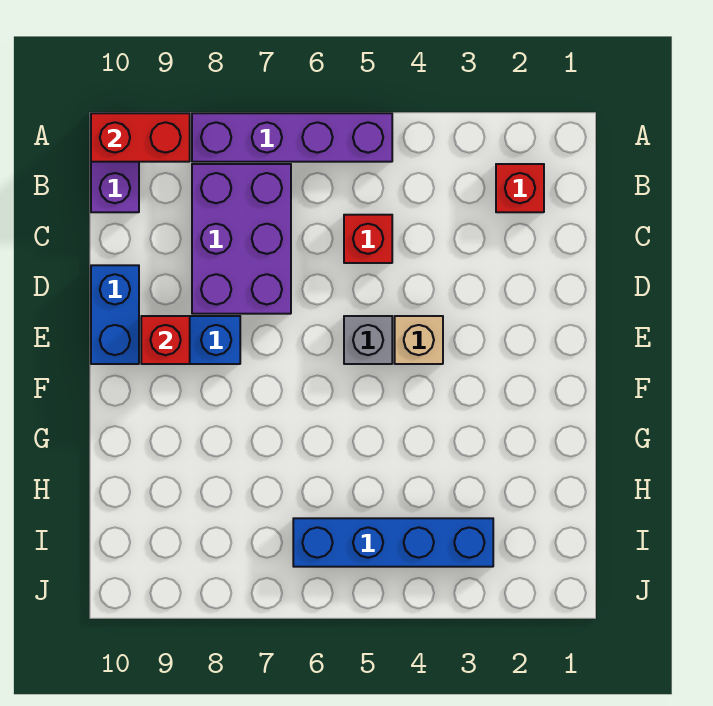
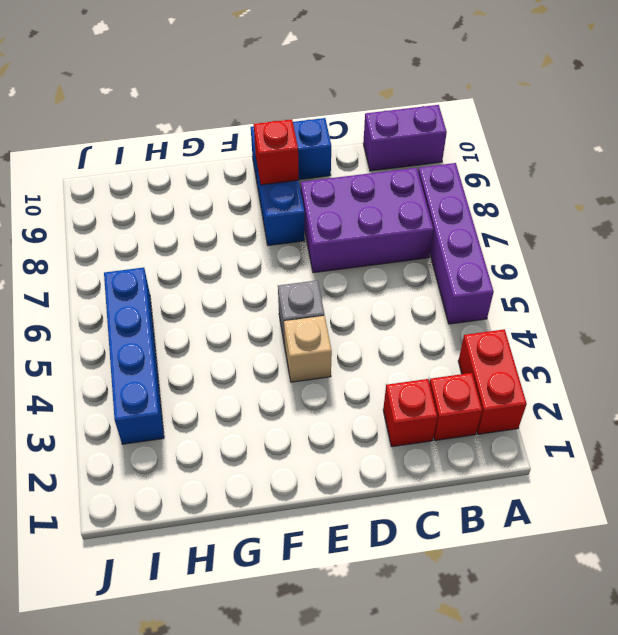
red brick A9:A10 level 2 -> red brick A2:A3 level 1
red brick C5 level 1 -> red brick C2 level 1

